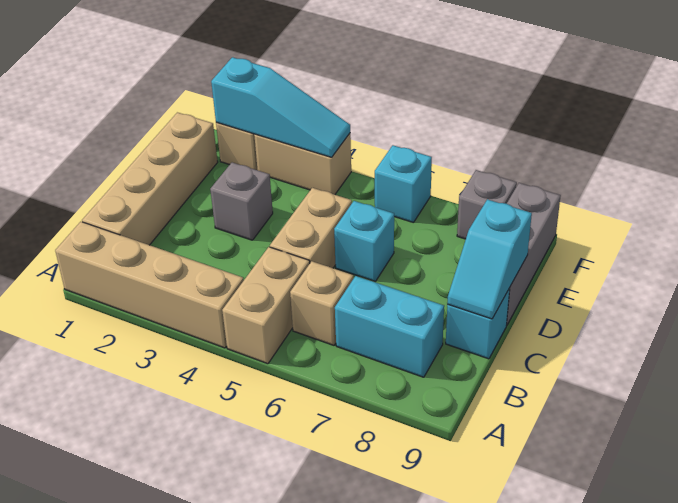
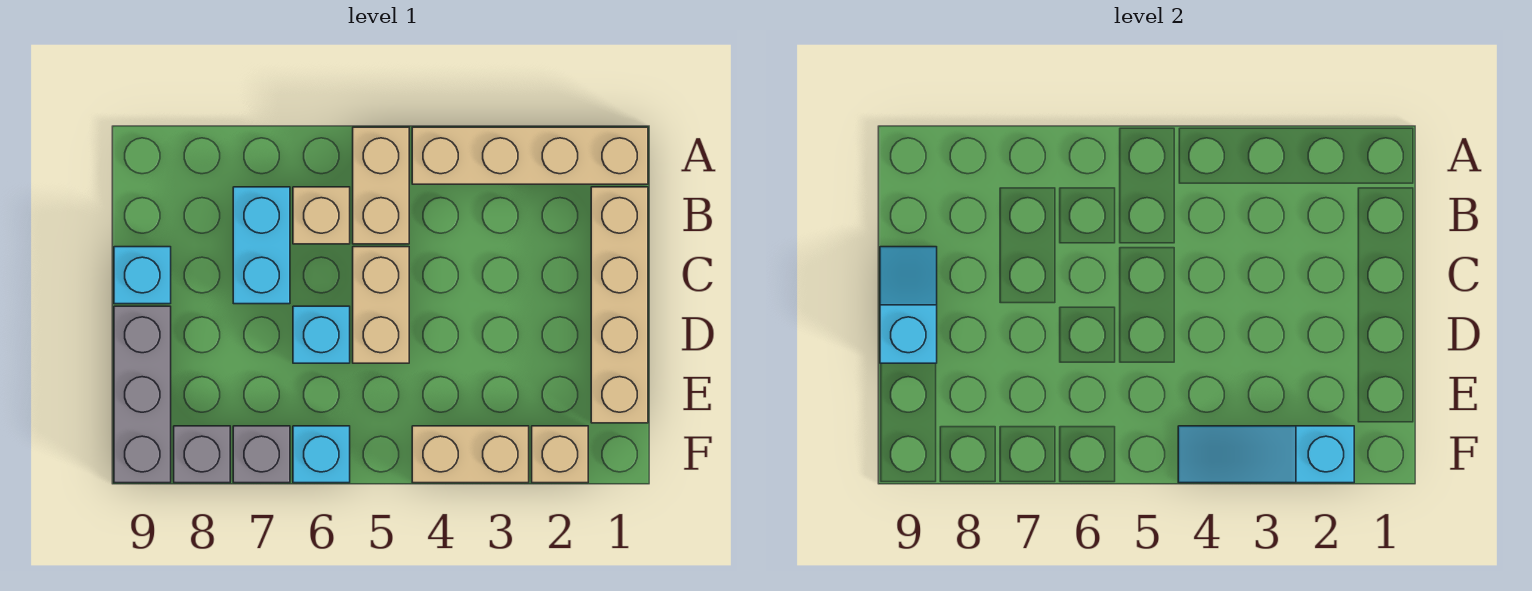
cyan brick B7:B8 level 1 -> cyan brick B7:C7 level 1
grey brick D3 level 1 -> grey brick F7 level 1

